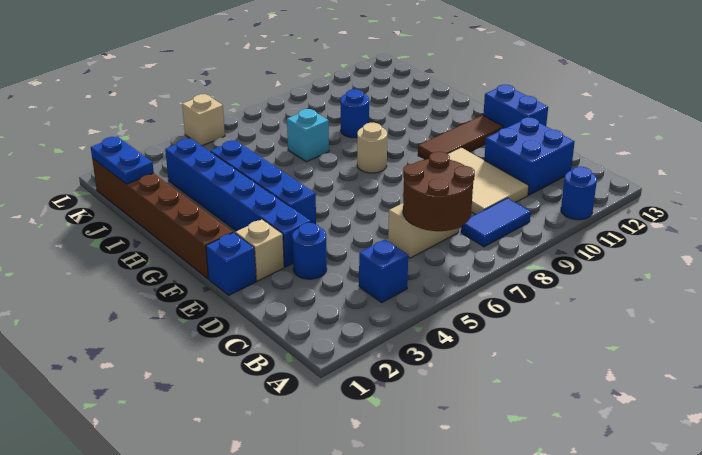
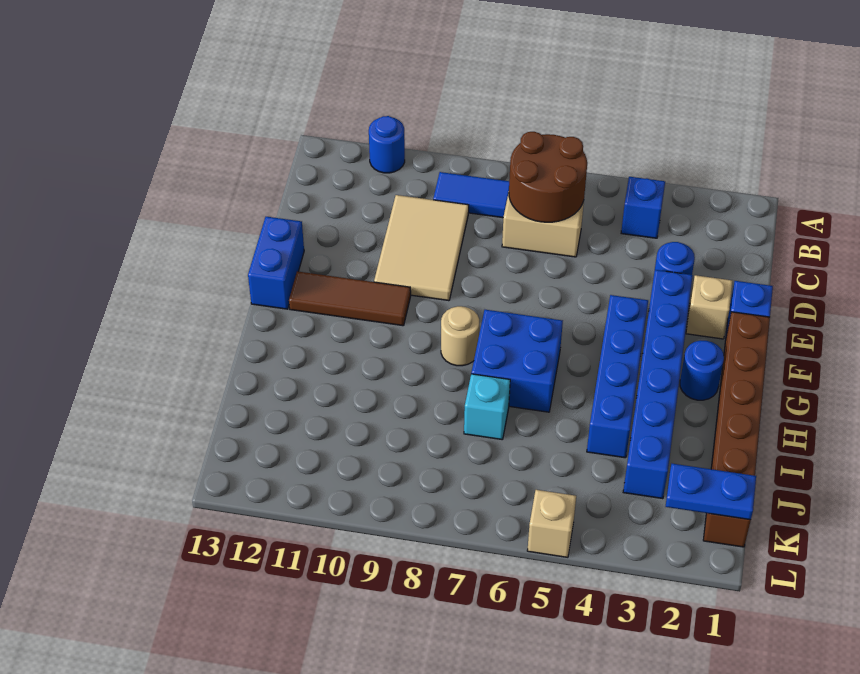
blue brick C11:D12 level 1 -> blue brick G6:H7 level 1
blue round brick I9 level 1 -> blue round brick G2 level 1
blue plate J1:K1 level 2 -> blue plate K1:K2 level 2

